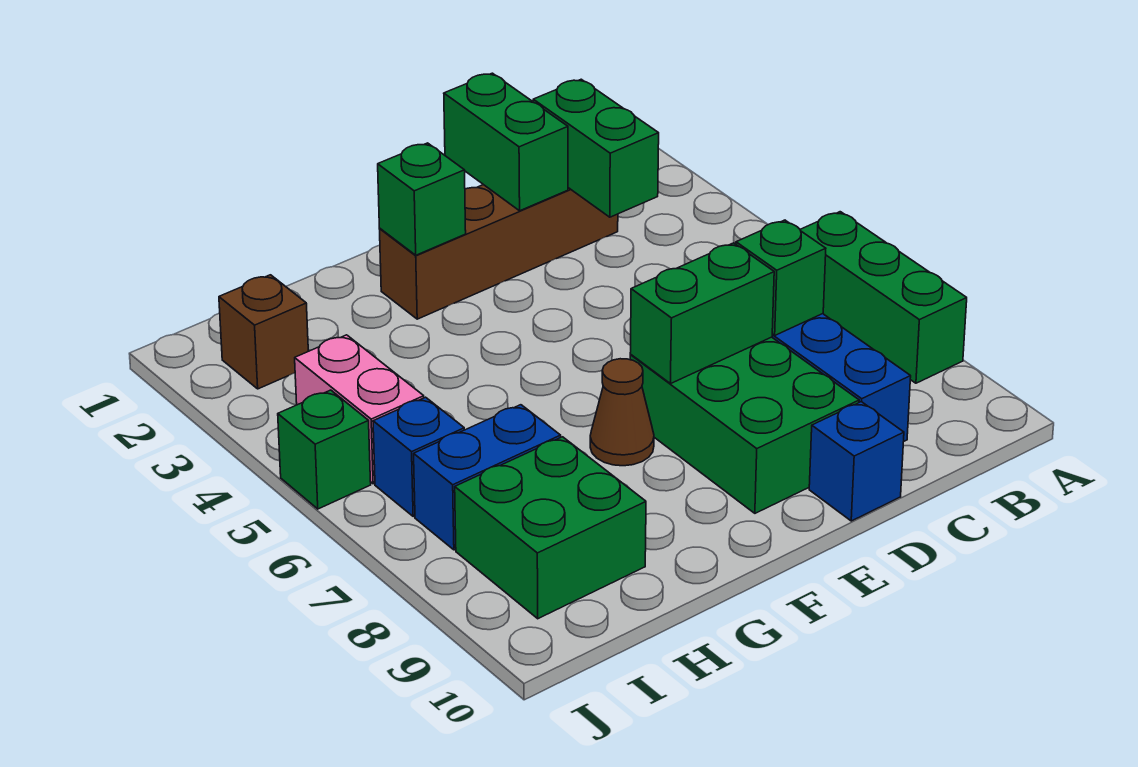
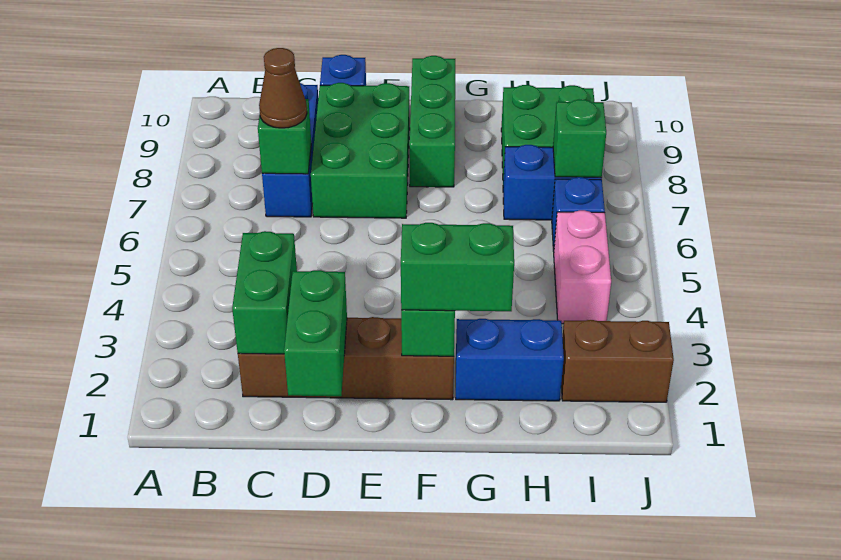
green brick A6:A8 level 1 -> green brick F8:F10 level 1
green brick D7:E7 level 2 -> green brick F2:G2 level 3
brown cone F7 level 1 -> brown cone C7 level 3
none -> blue brick G2:H2 level 1
brown brick I2 level 1 -> brown brick I2:J2 level 1
green brick J5 level 1 -> green brick I7 level 2

